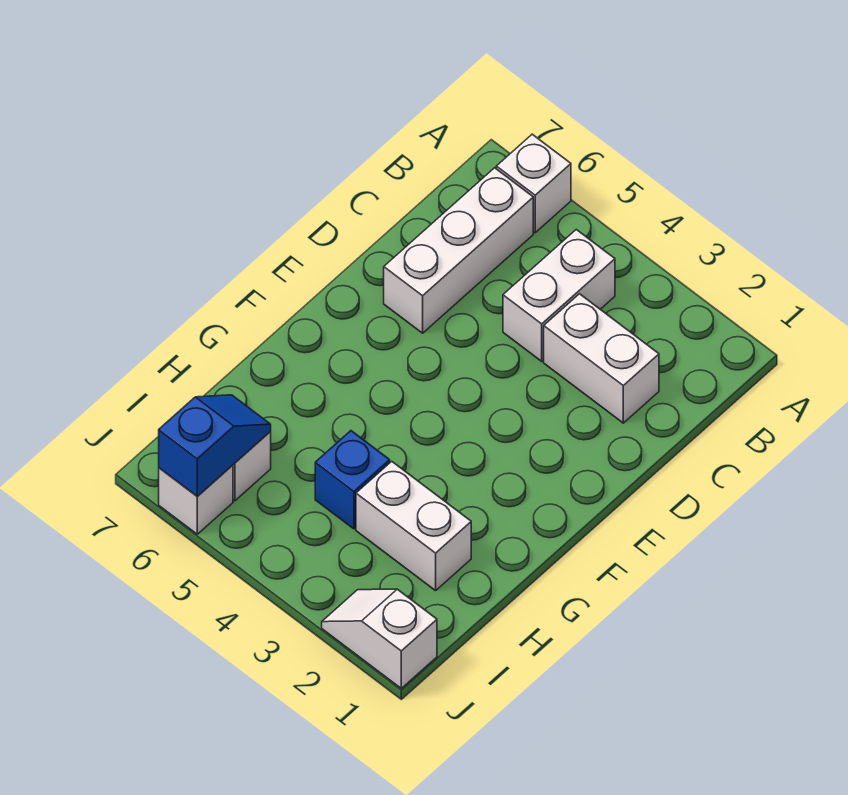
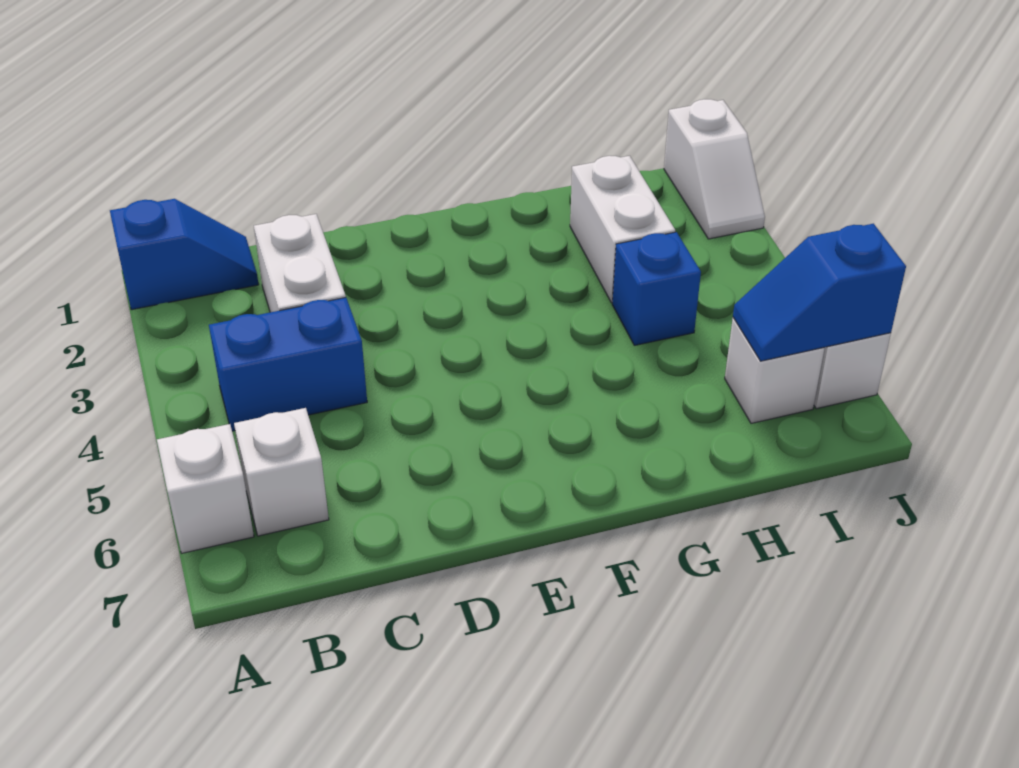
none -> blue slope A1:B1 level 1 top A
white brick B4:C4 level 1 -> blue brick B4:C4 level 1
white brick B6:D6 level 1 -> white brick B6 level 1

